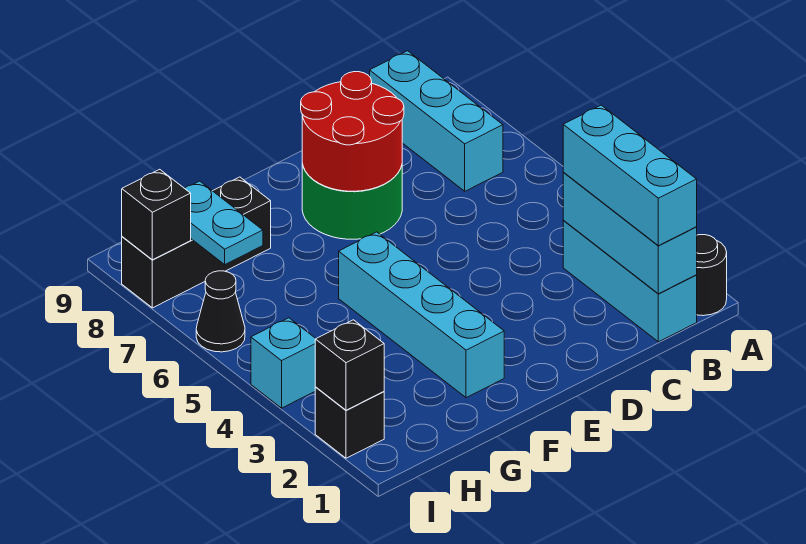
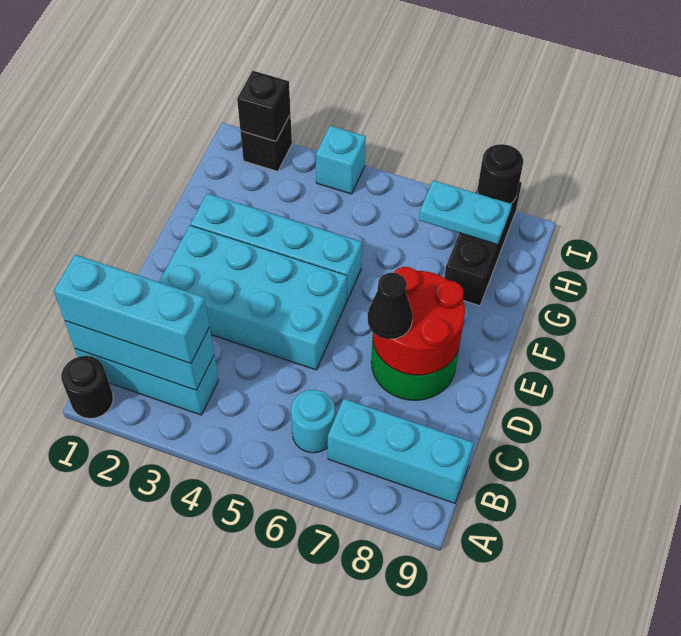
none -> cyan round brick B6 level 1
none -> cyan brick D2:E5 level 1
black cone I6 level 1 -> black cone D7 level 3
black brick I8 level 2 -> black round brick I8 level 2

